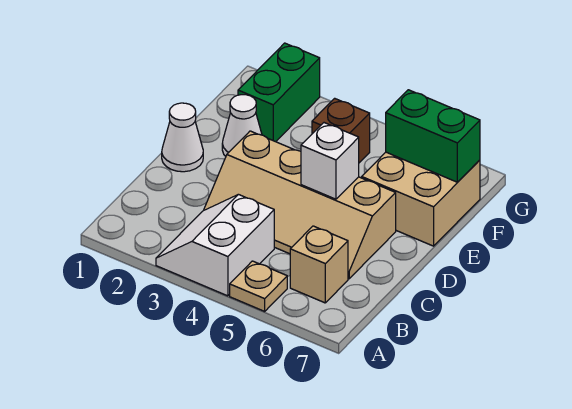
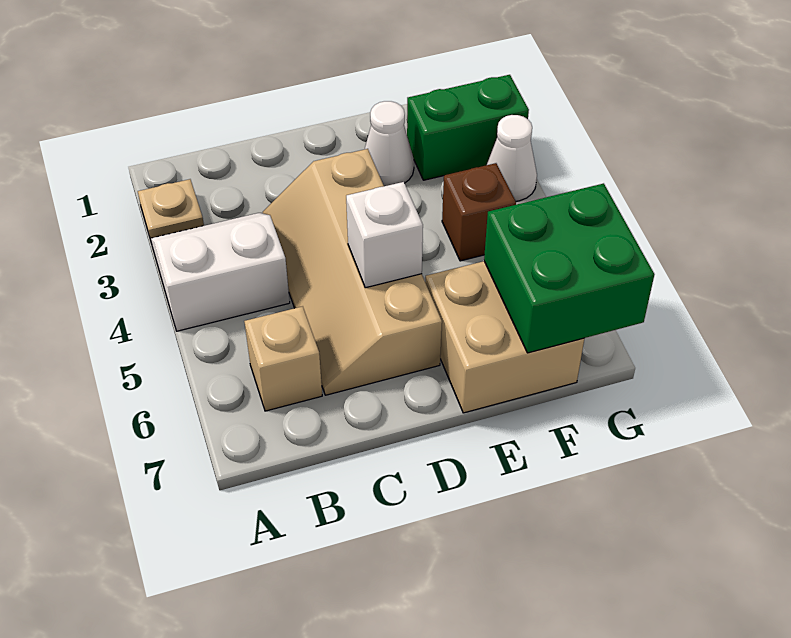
tan plate A5 level 1 -> tan plate A2 level 1
white cone D1 level 1 -> white cone G3 level 1
green brick F6:F7 level 2 -> green brick F6:G7 level 2

